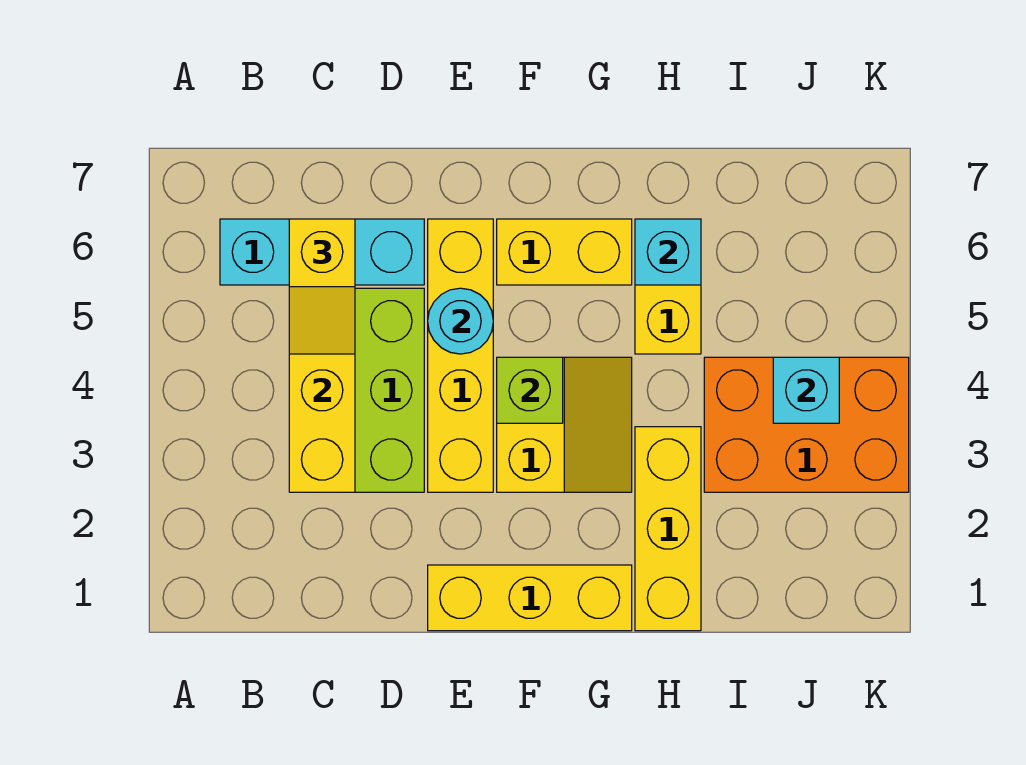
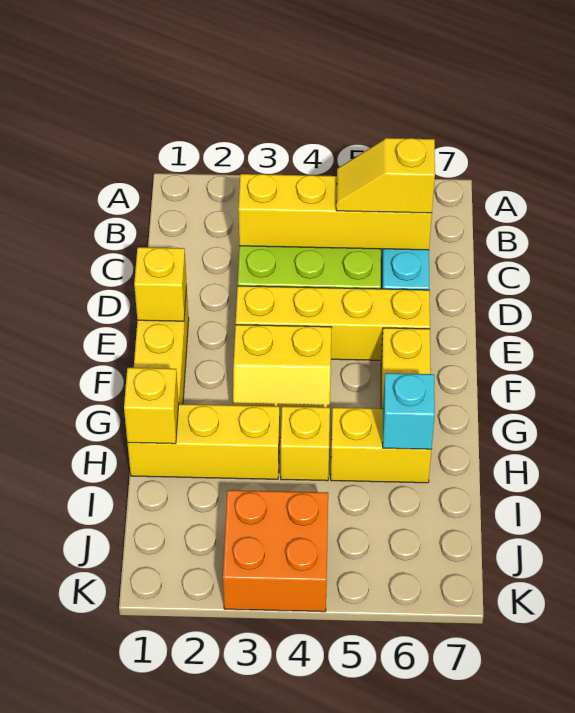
none -> yellow brick E1 level 2
cyan round brick E5 level 2 -> none
lime brick F4 level 2 -> none
none -> yellow brick H1 level 2
none -> yellow brick H4 level 1
orange brick I3:K4 level 1 -> orange brick J3:K4 level 1
cyan brick J4 level 2 -> none

